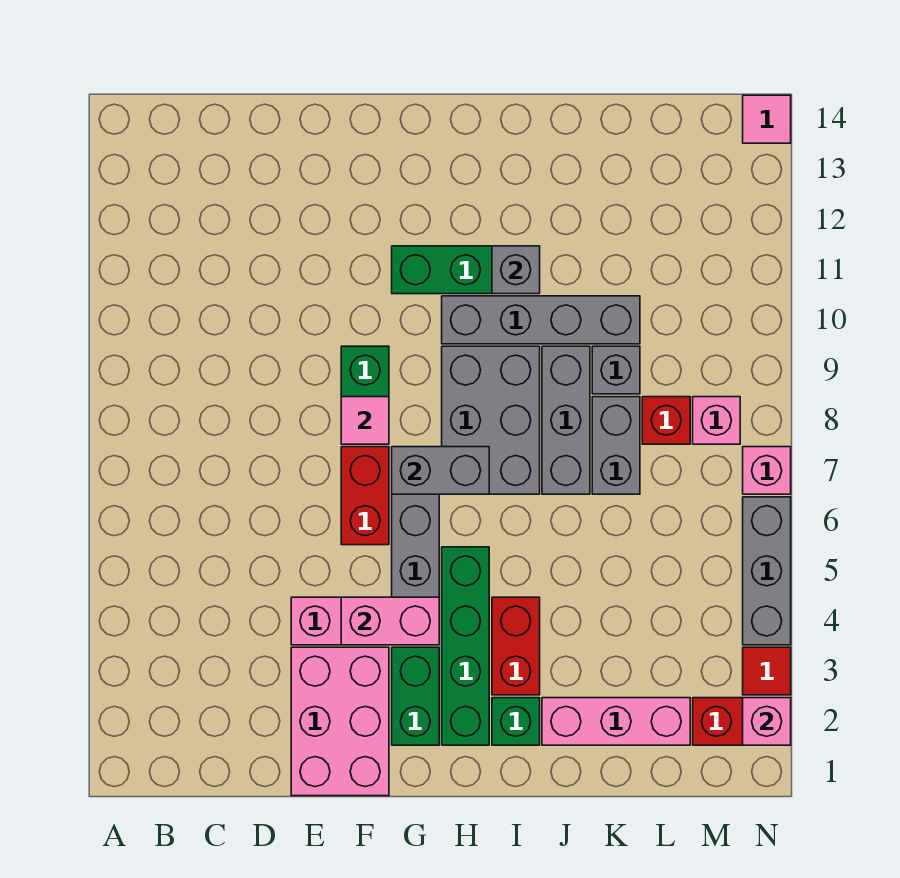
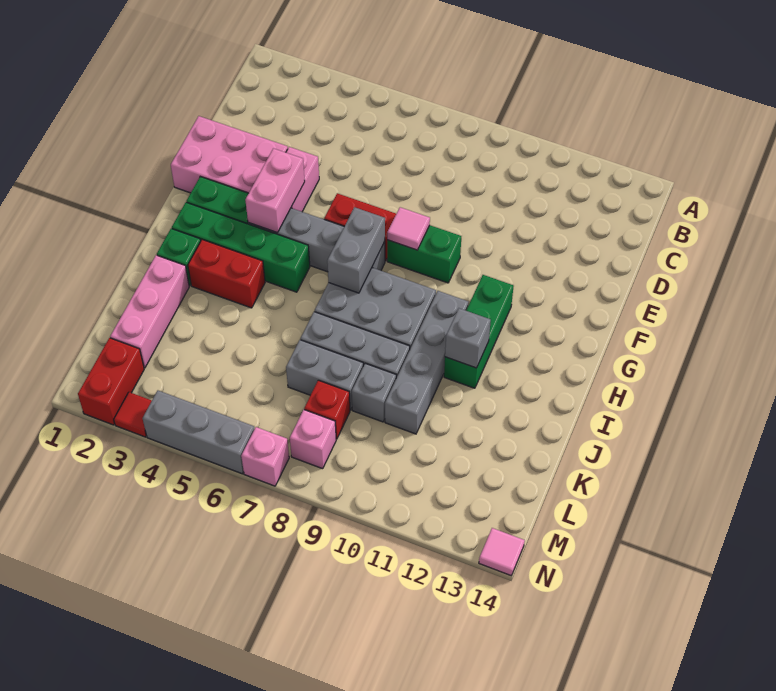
pink brick N2 level 2 -> none

